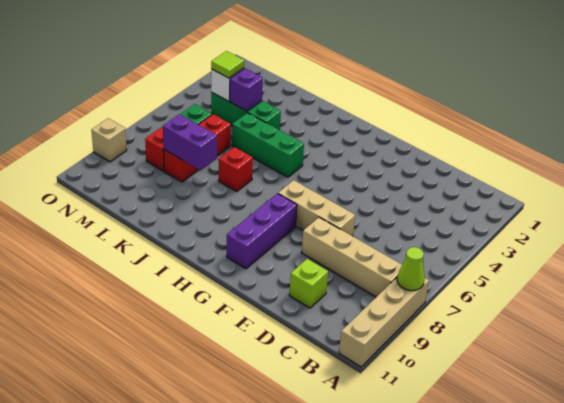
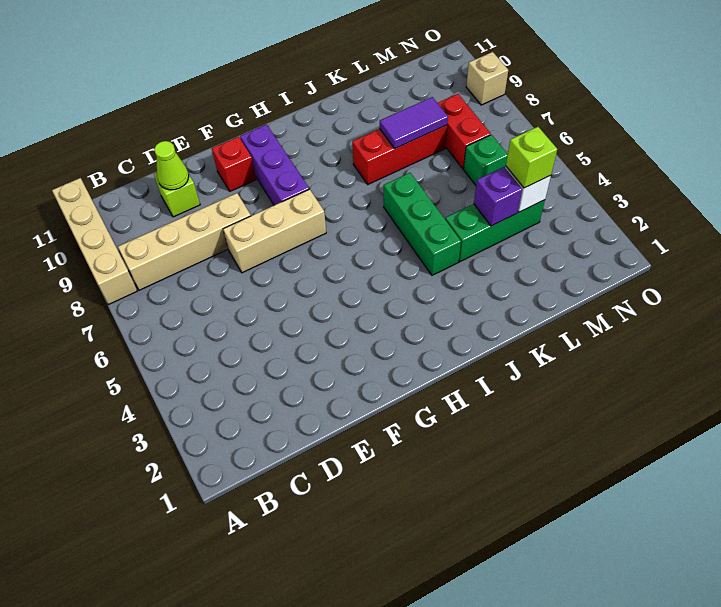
lime cone A8 level 2 -> lime cone D10 level 2
green brick I5:K5 level 1 -> green brick J4:J6 level 1
red brick J7 level 1 -> red brick F10 level 1
purple brick K8:L8 level 2 -> purple tile K8:L8 level 2
red brick L6:L8 level 1 -> red brick J8:L8 level 1
lime tile M4 level 3 -> lime brick M4 level 3

